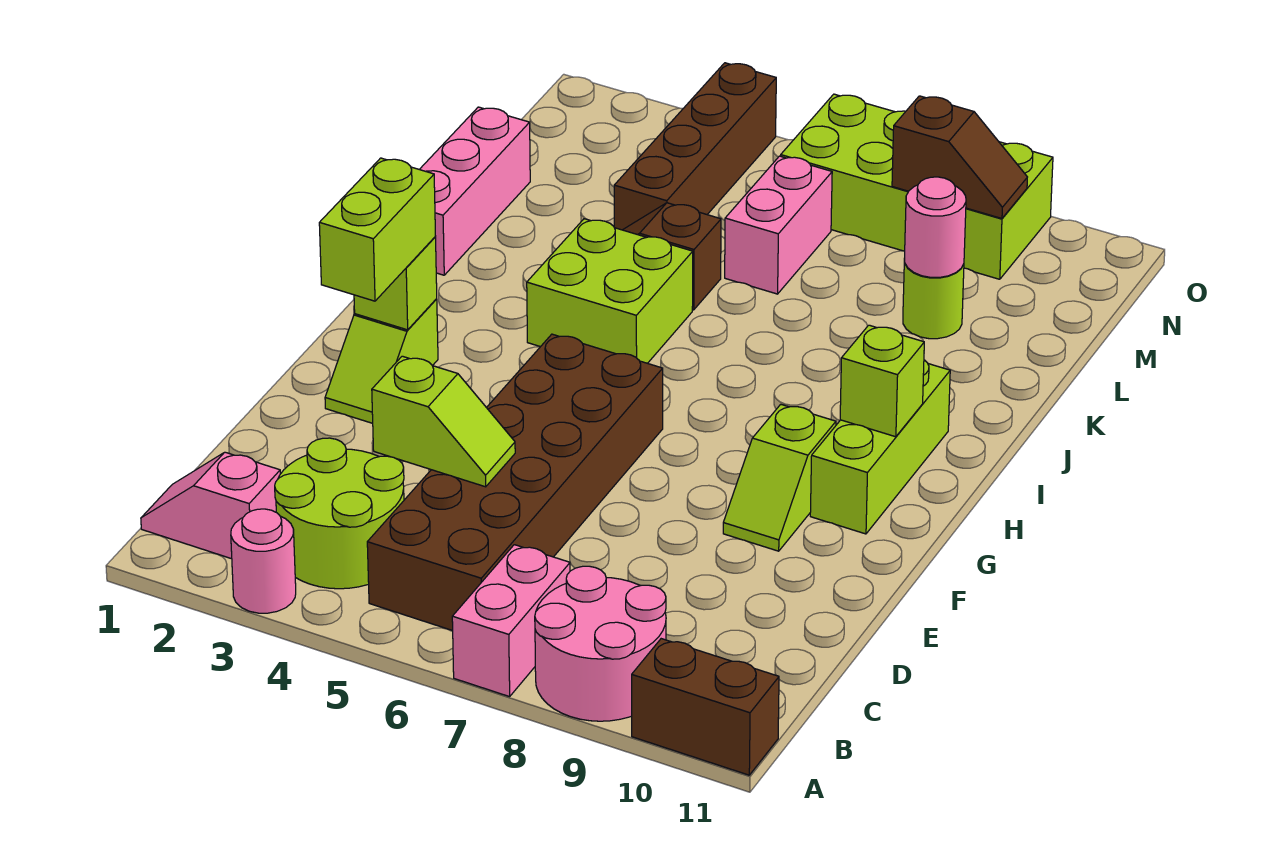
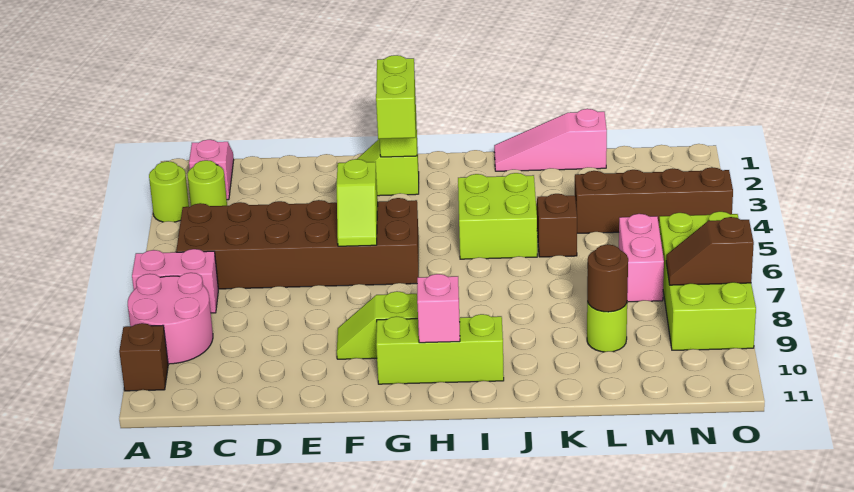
pink round brick A3 level 1 -> lime round brick A3 level 1
brown brick A10:A11 level 1 -> brown brick A10 level 1
lime round brick B3:C4 level 1 -> lime round brick B3 level 1
lime slope D4:D5 level 2 top 4 -> lime slope F5:F6 level 2 top 5
lime brick F2:G2 level 3 -> lime brick G2:G3 level 3
lime brick H10 level 2 -> pink brick H10 level 2
pink brick J1:L1 level 1 -> pink slope J1:L1 level 1 top L
pink brick L6:M6 level 1 -> pink brick M6:M7 level 1
pink round brick L9 level 2 -> brown round brick L9 level 2
brown slope N8:N9 level 2 top 8 -> brown slope N8:O8 level 2 top O

